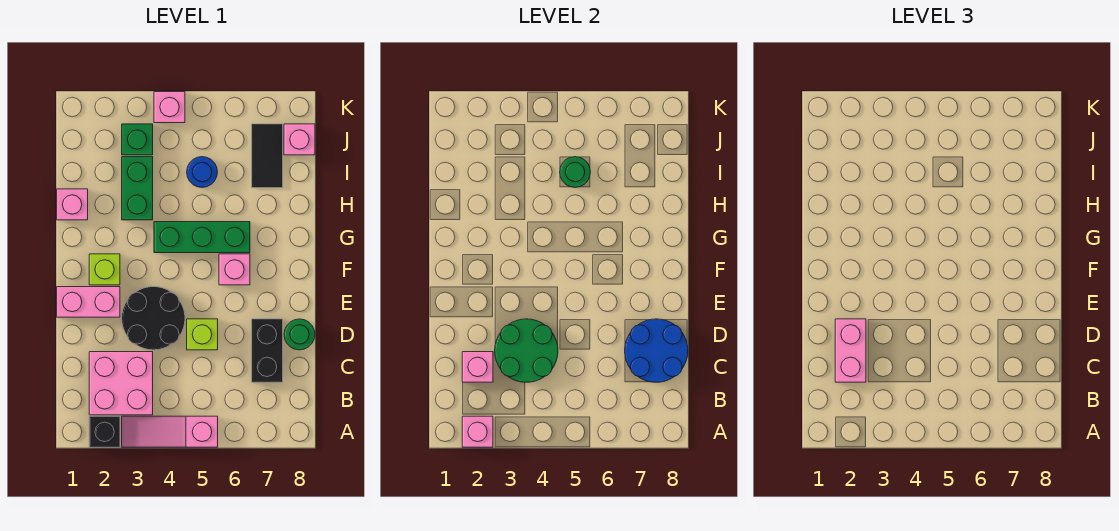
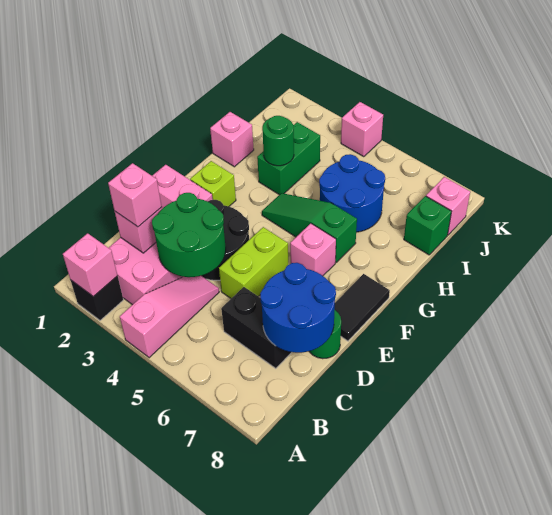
pink slope A3:A5 level 1 top 5 -> pink slope A4:C4 level 1 top A
pink brick C2:D2 level 3 -> pink brick C2 level 3
black brick C7:D7 level 1 -> black brick C6:C7 level 1
lime brick D5 level 1 -> lime brick D5:E5 level 1
green brick G4:G6 level 1 -> green slope G4:G6 level 1 top 6
blue round brick I5 level 1 -> blue round brick H5:I6 level 1
green round brick I5 level 2 -> green round brick H3 level 2
black tile I7:J7 level 1 -> black tile E8:F8 level 1
green brick J3 level 1 -> green brick I8 level 1

